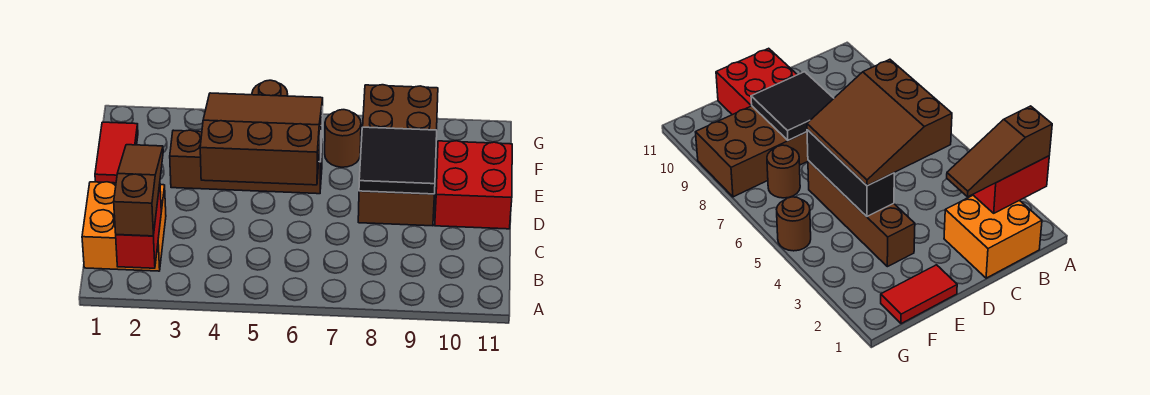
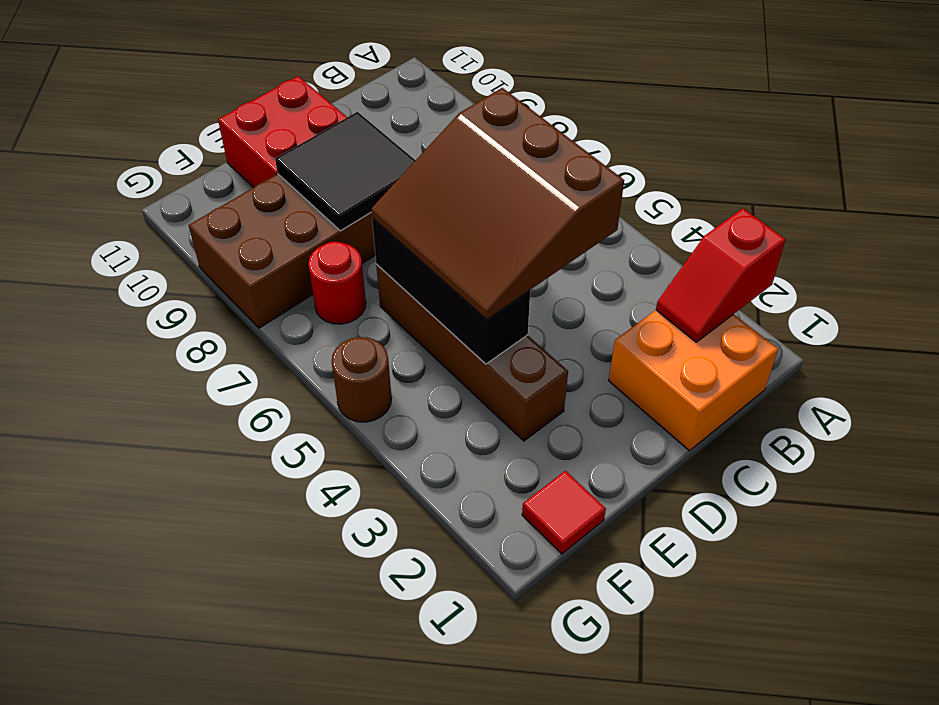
red brick A2:B2 level 2 -> red slope A2:B2 level 2 top A
brown slope A2:C2 level 3 top A -> none
red tile E1:F1 level 1 -> red tile F1 level 1
brown round brick F7 level 1 -> red round brick F7 level 1

